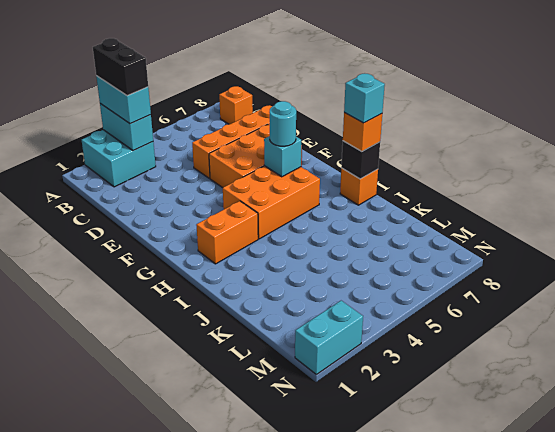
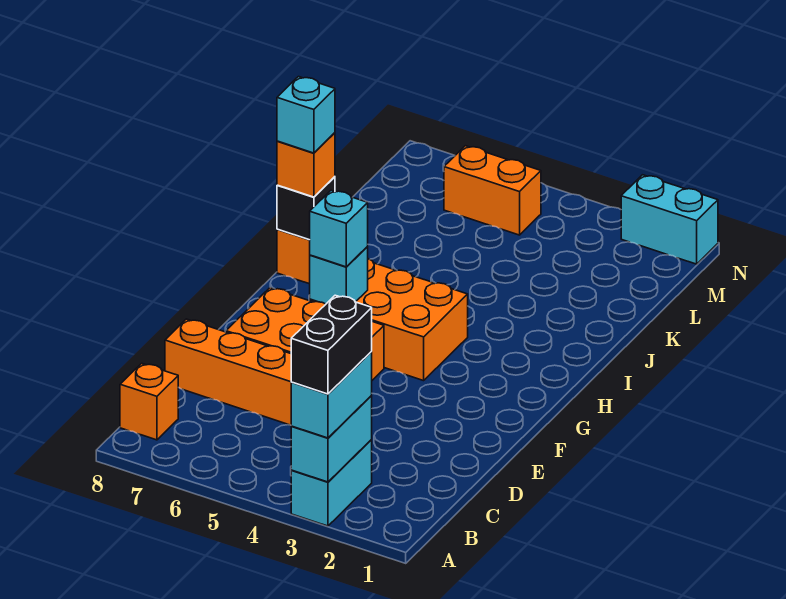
cyan brick A2:B3 level 1 -> cyan brick A3:B3 level 1
cyan round brick G6 level 3 -> cyan brick G6 level 3
orange brick H2:H3 level 1 -> orange brick M5:M6 level 1

